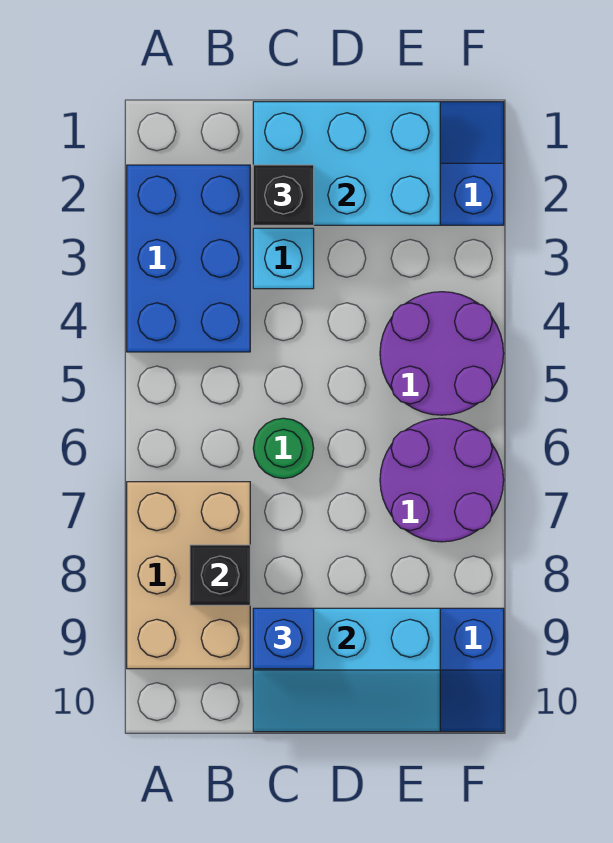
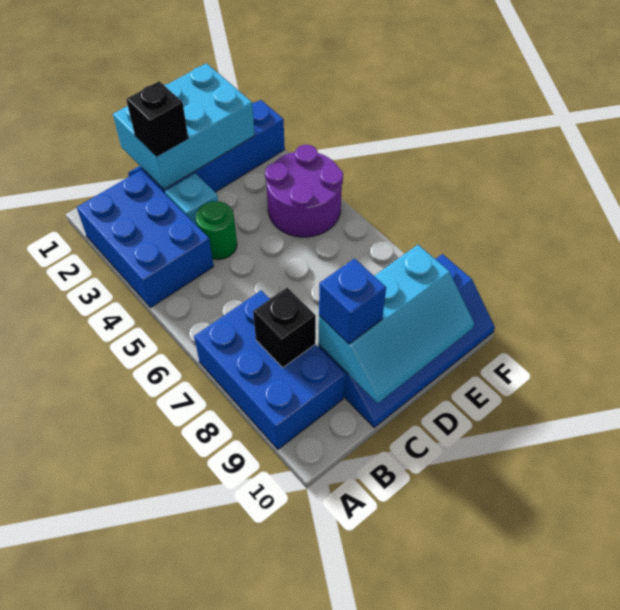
tan brick A7:B9 level 1 -> blue brick A7:B9 level 1
green round brick C6 level 1 -> green round brick C4 level 1
purple round brick E6:F7 level 1 -> none

